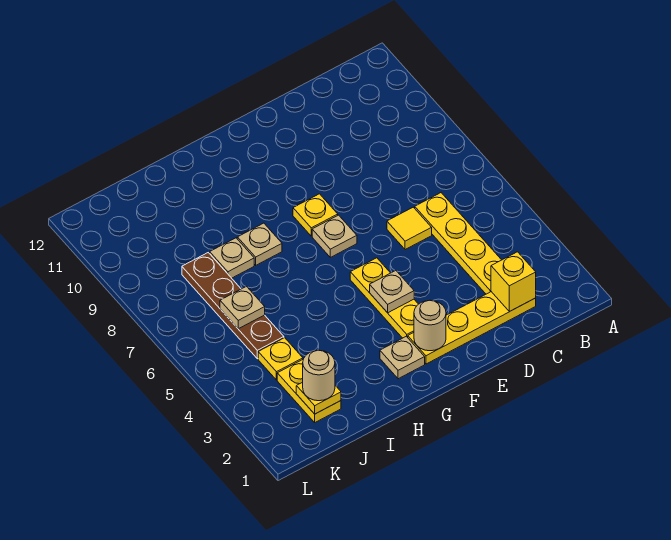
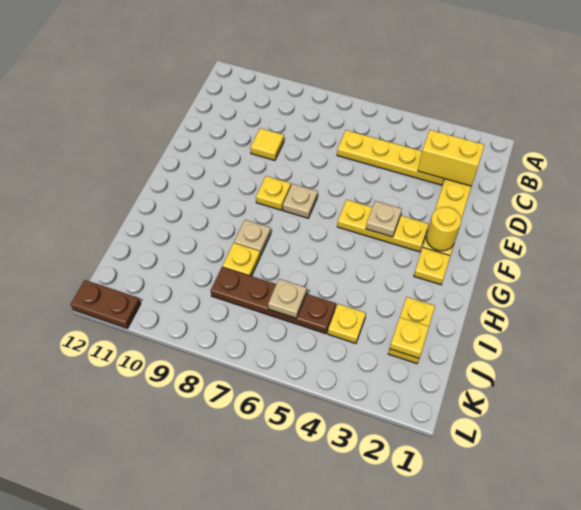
yellow brick C2 level 2 -> yellow brick C2:C3 level 2
yellow tile D6 level 1 -> yellow tile D9 level 1
tan round brick F2 level 2 -> yellow round brick F2 level 2
tan plate G2 level 1 -> yellow plate G2 level 1
tan plate I8 level 1 -> yellow plate I8 level 1
yellow plate J2:J3 level 1 -> yellow plate I2:J2 level 1
tan round brick J2 level 3 -> none
none -> brown plate L11:L12 level 1

